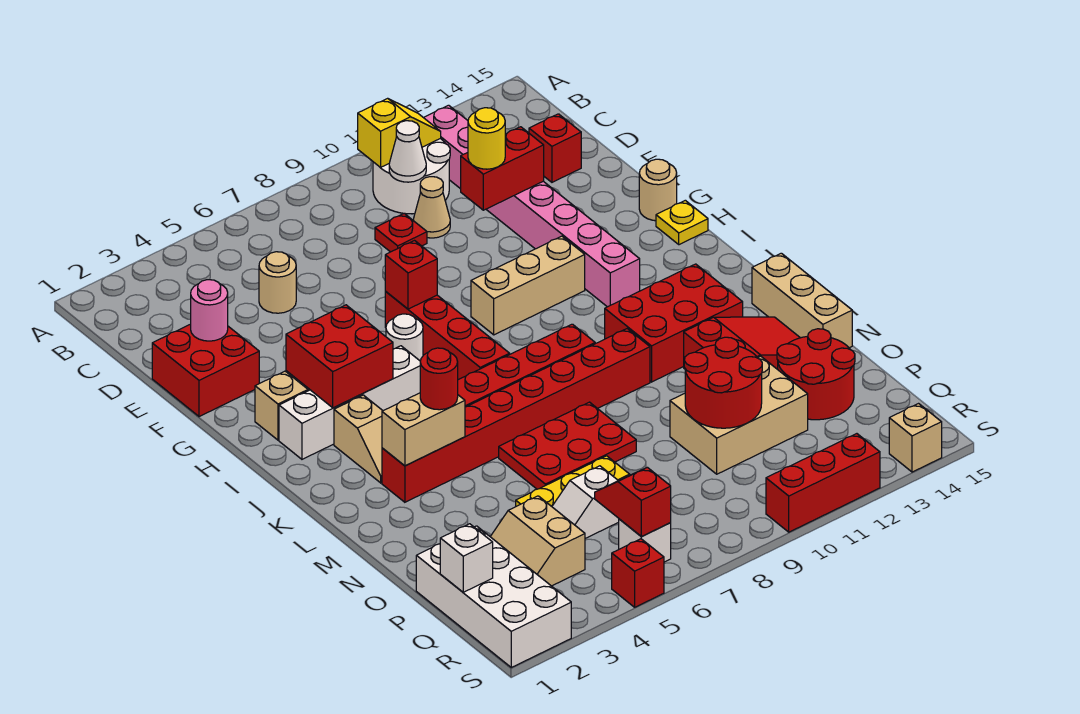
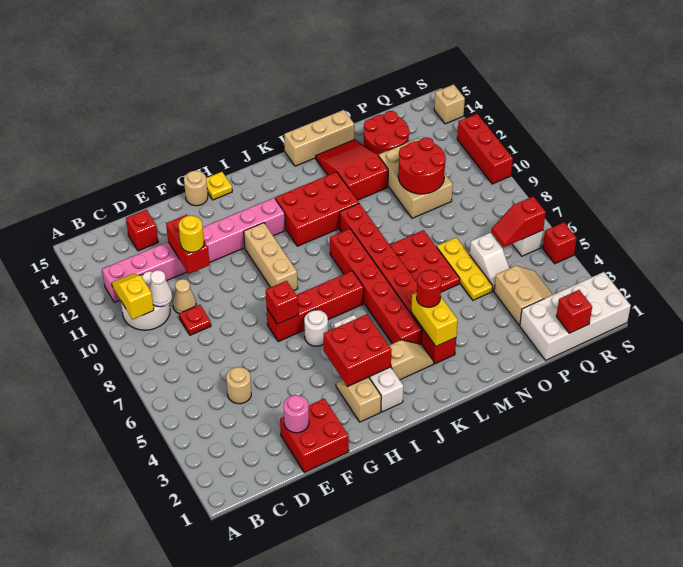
red brick K11:L13 level 1 -> red brick J11:L12 level 1
tan brick L3:L4 level 2 -> yellow brick L3:L4 level 2
tan slope P3:Q4 level 1 top 4 -> tan slope P3:Q4 level 1 top P
white brick Q1 level 2 -> red brick Q1 level 2

